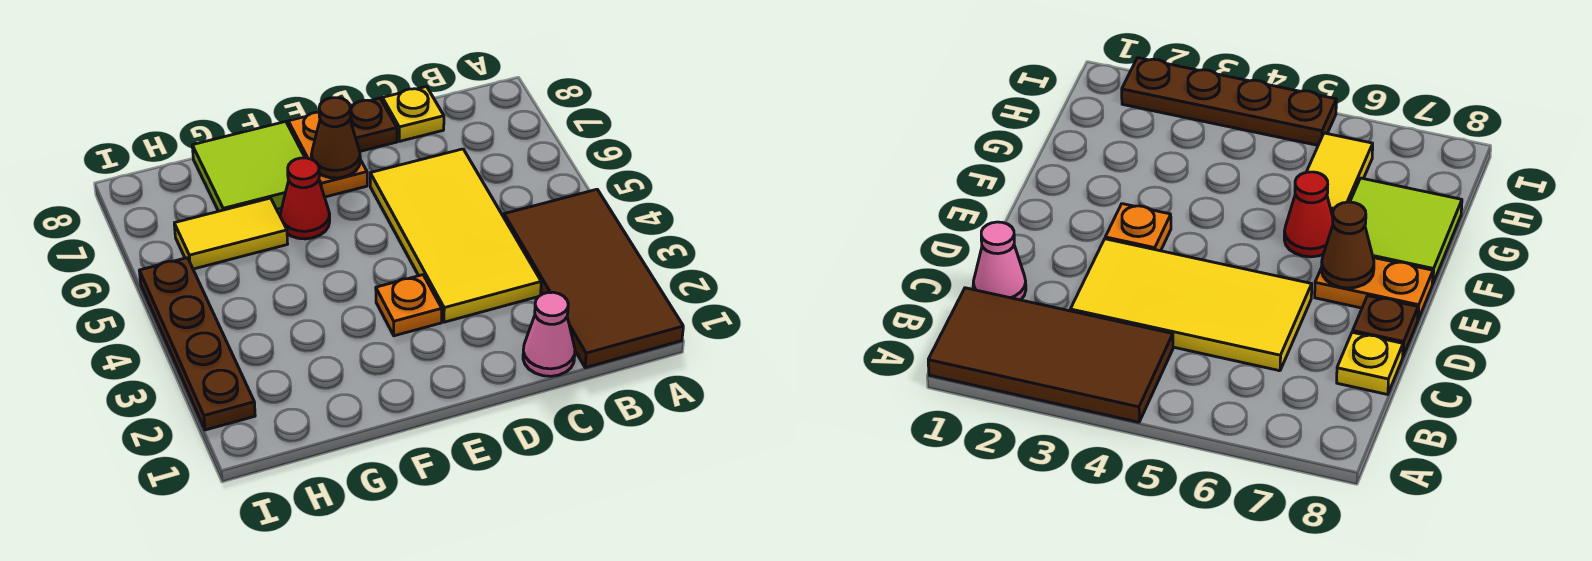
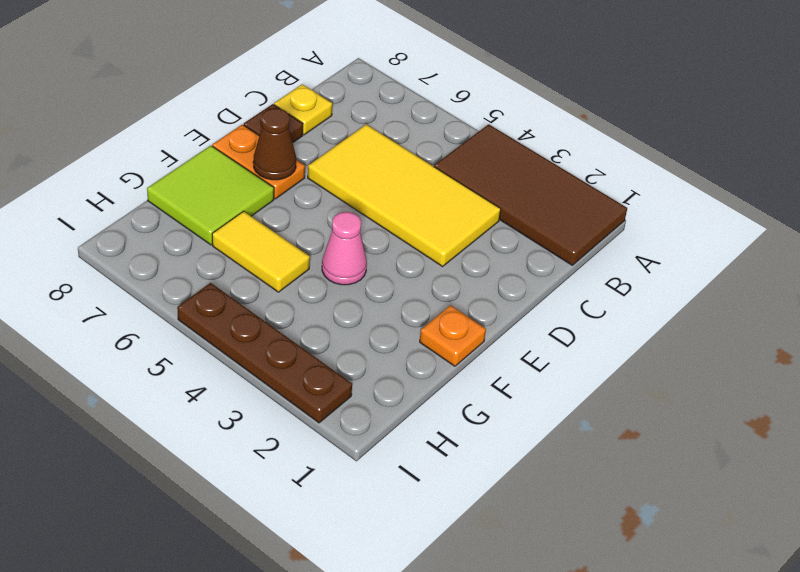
pink cone C1 level 1 -> pink cone F4 level 1
orange plate E3 level 1 -> orange plate F1 level 1
red cone F6 level 1 -> none
yellow tile G6:H6 level 1 -> yellow tile G5:G6 level 1

